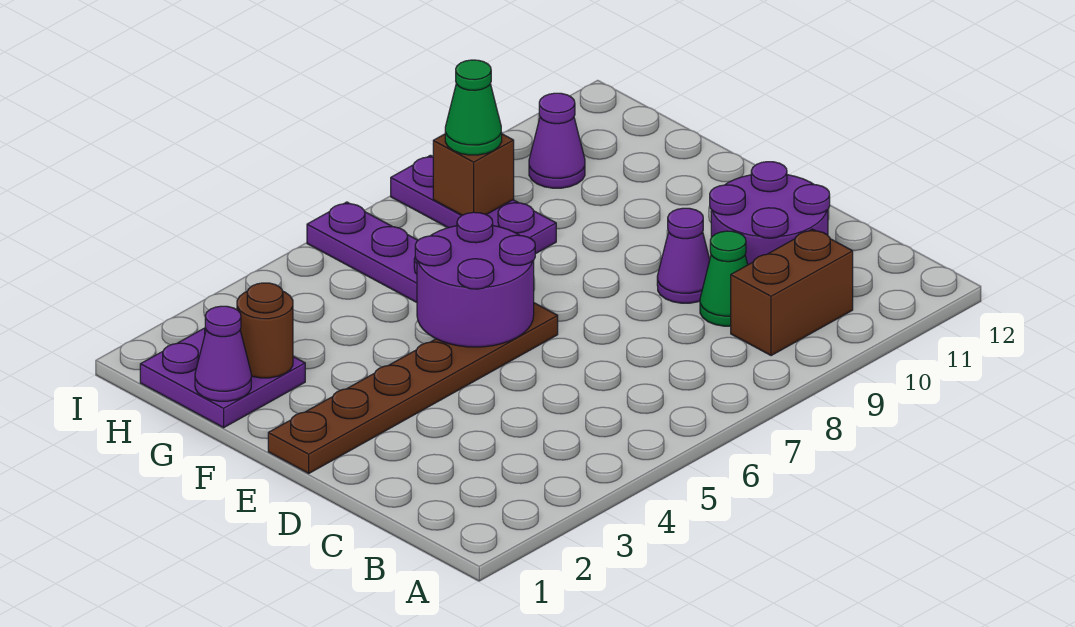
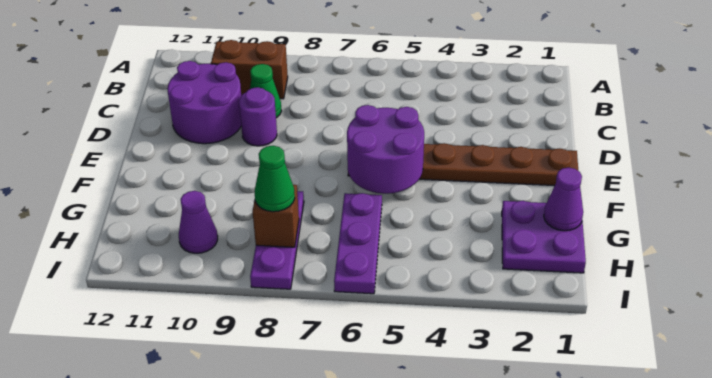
purple cone D9 level 1 -> purple round brick D9 level 1
brown round brick G2 level 2 -> none

